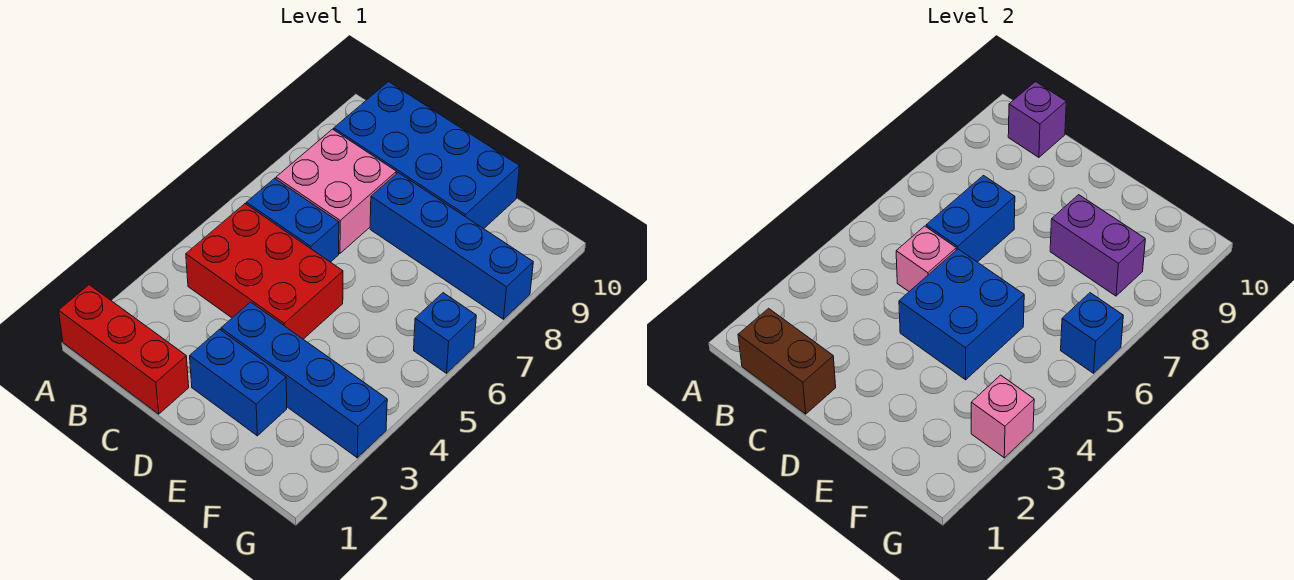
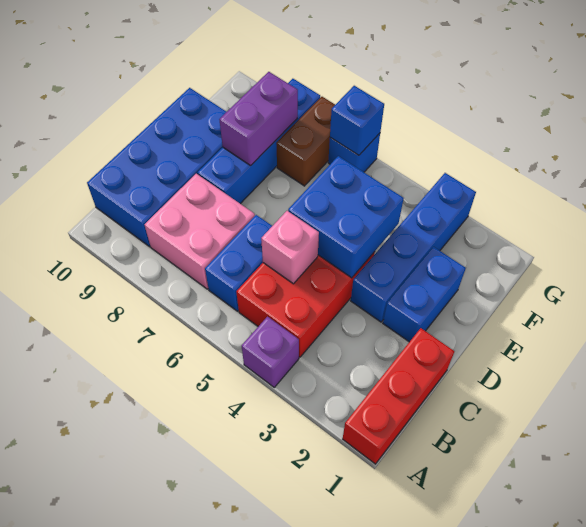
brown brick B1:C1 level 2 -> brown brick F7:G7 level 1
purple brick B10 level 2 -> purple brick A4 level 1
blue brick C6:C7 level 2 -> none
pink brick G3 level 2 -> none

